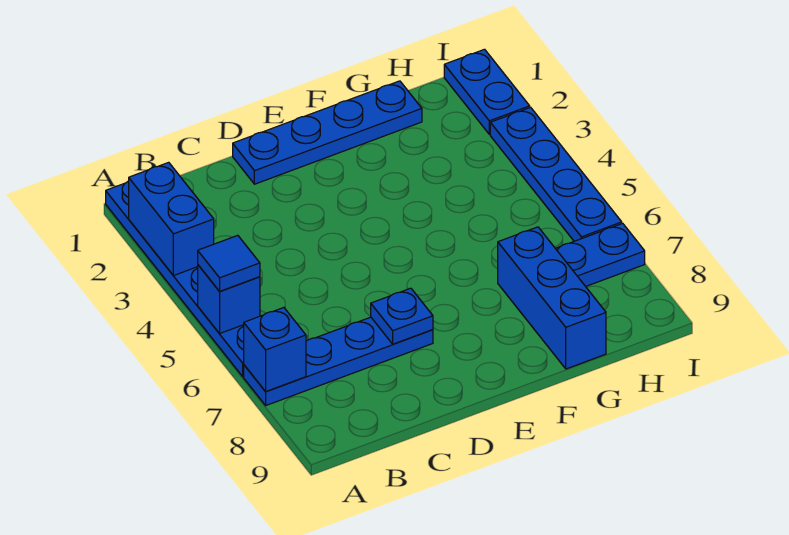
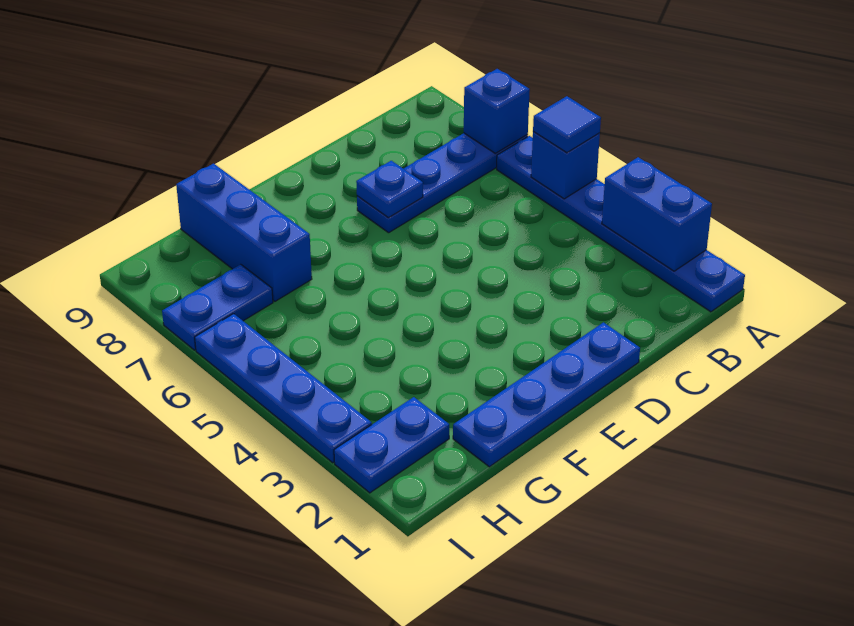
blue plate I1:I2 level 1 -> blue plate H2:I2 level 1

